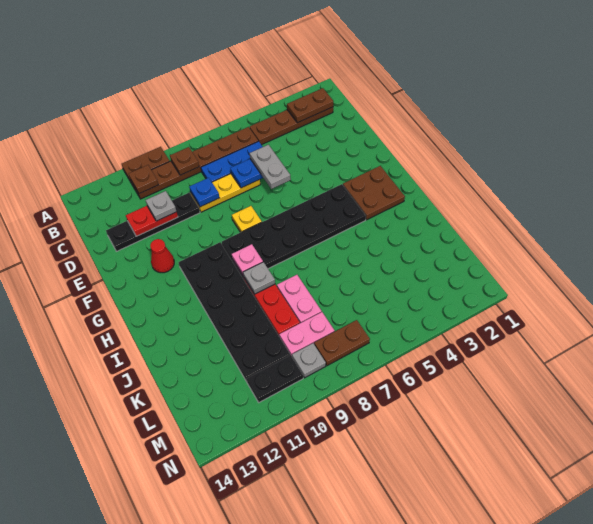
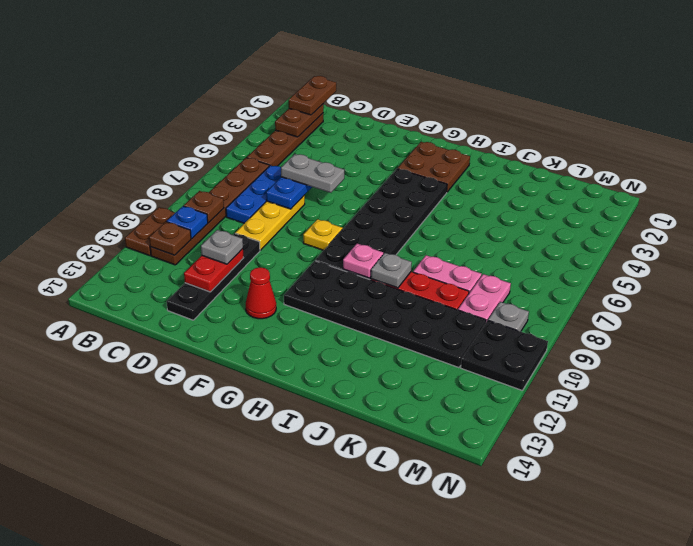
blue plate D9 level 2 -> blue plate B10 level 2
brown plate M7:M8 level 1 -> brown plate B1:B2 level 3
black plate M10:M11 level 1 -> black plate M10:N11 level 1

